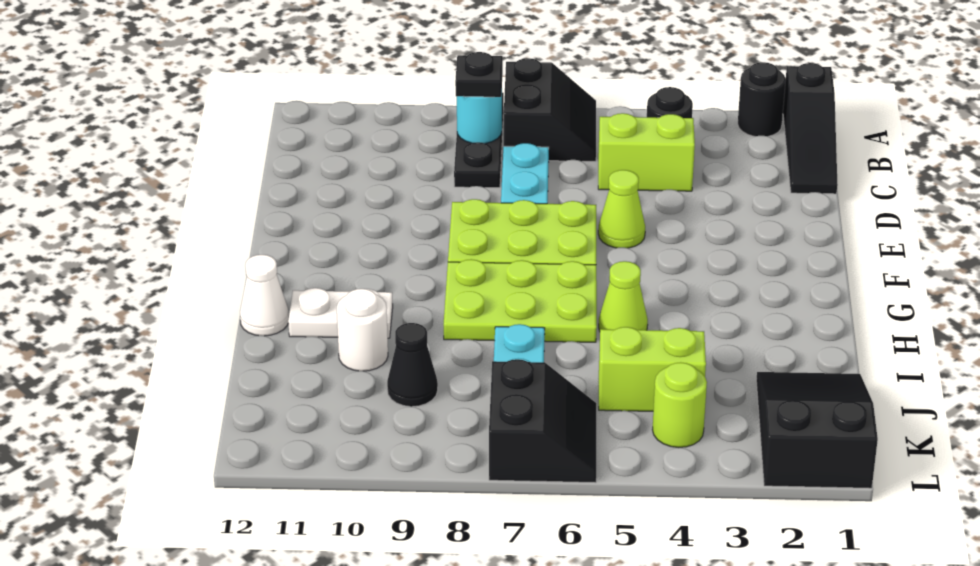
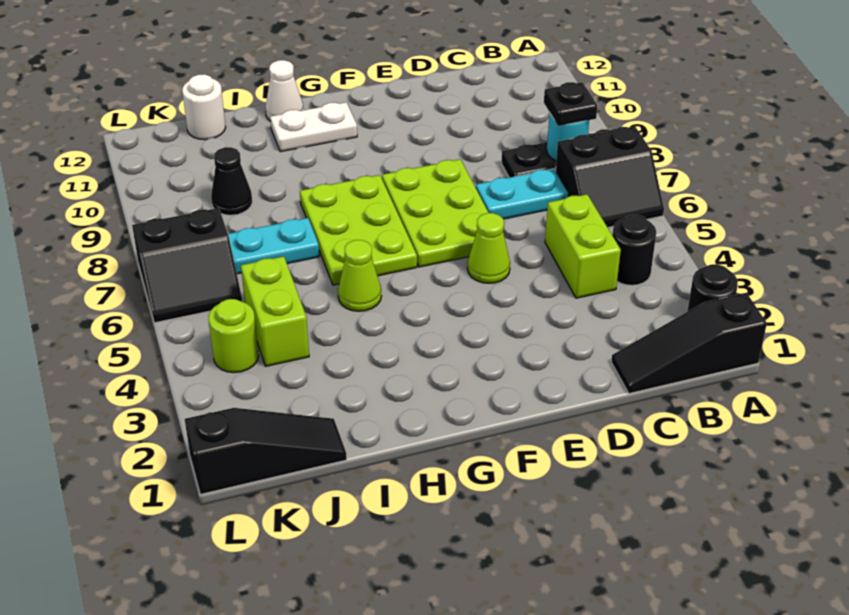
white plate H10:H11 level 1 -> white plate G11:H11 level 1
white round brick I10 level 1 -> white round brick J12 level 1
black slope J1:L2 level 1 top L -> black slope J1:L1 level 1 top L

